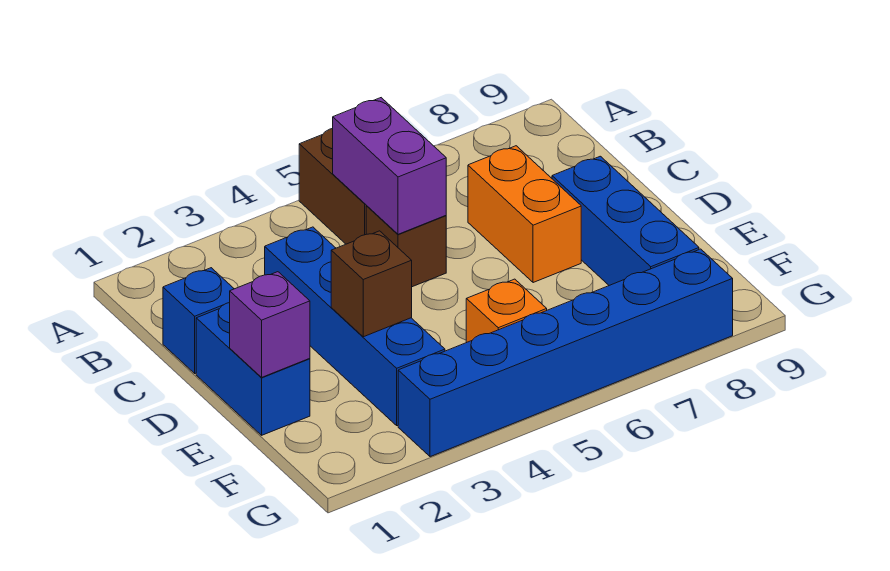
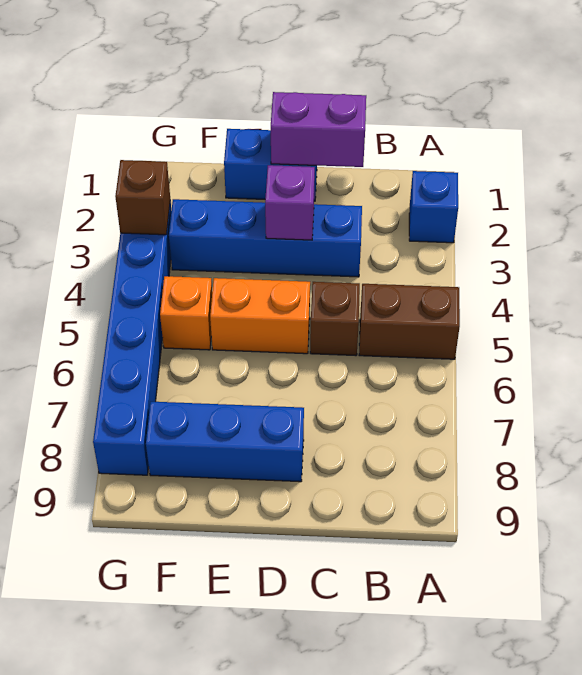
purple brick B5:C5 level 2 -> purple brick C1:D1 level 2
blue brick C1 level 1 -> blue brick A2 level 1
orange brick C7:D7 level 1 -> orange brick D5:E5 level 1
purple brick E1 level 2 -> purple brick D3 level 2
brown brick E3 level 2 -> brown brick G3 level 2

